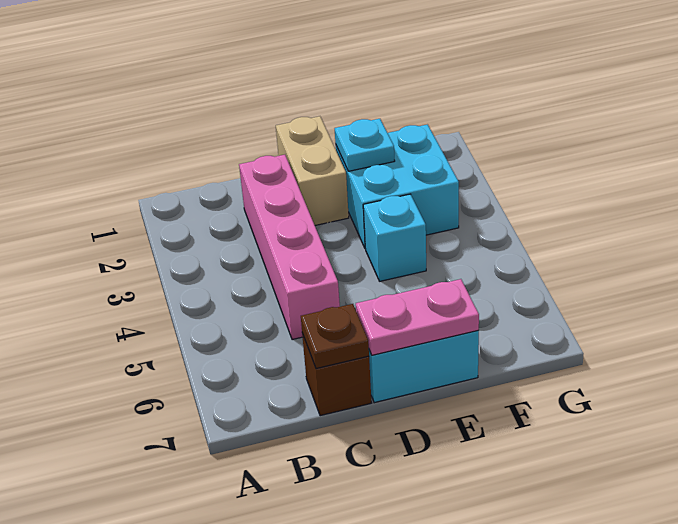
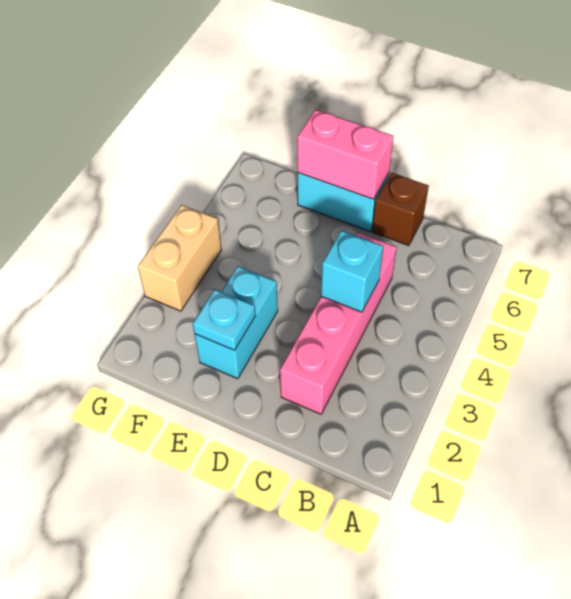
brown plate C7 level 2 -> none
tan brick D1:D2 level 1 -> tan brick G3:G4 level 1
pink plate D7:E7 level 2 -> pink brick D7:E7 level 2
cyan brick E2:F3 level 1 -> cyan brick E2:E3 level 1
cyan brick E4 level 1 -> cyan brick C4 level 2

